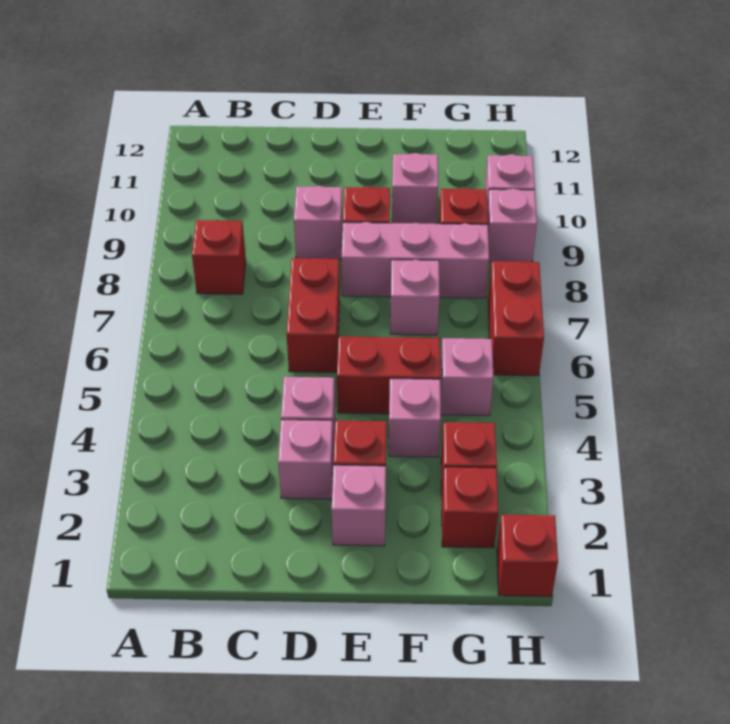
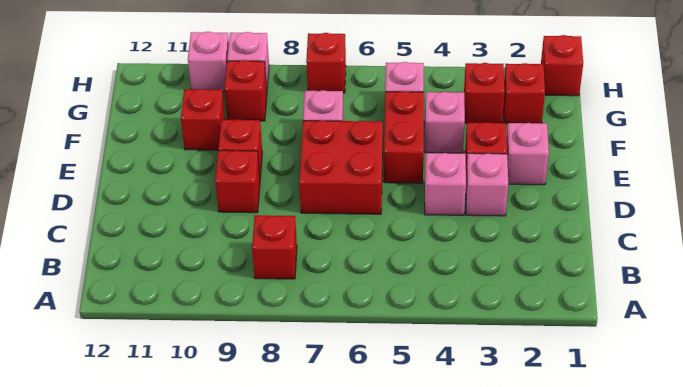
red brick D6:D7 level 1 -> red brick D6:E7 level 1
pink brick D9 level 1 -> red brick D9 level 1
pink brick E8:G8 level 1 -> none
pink brick F10 level 1 -> red brick F10 level 1
red brick H6:H7 level 1 -> red brick H7 level 1

